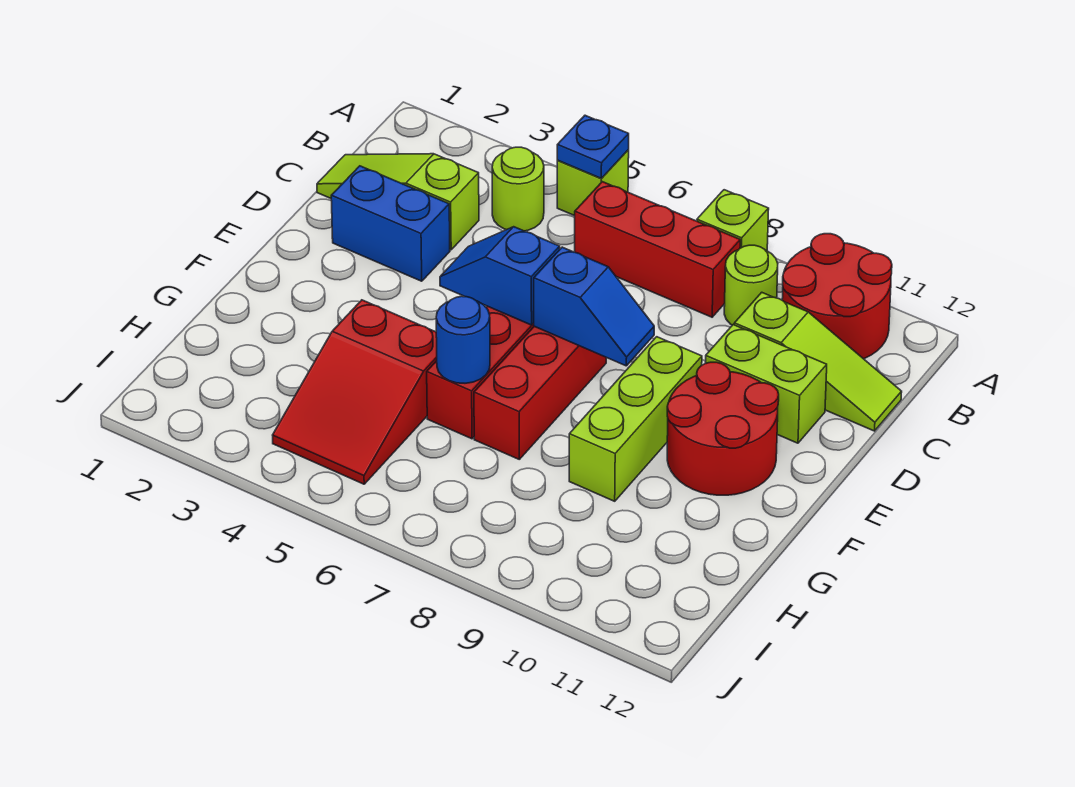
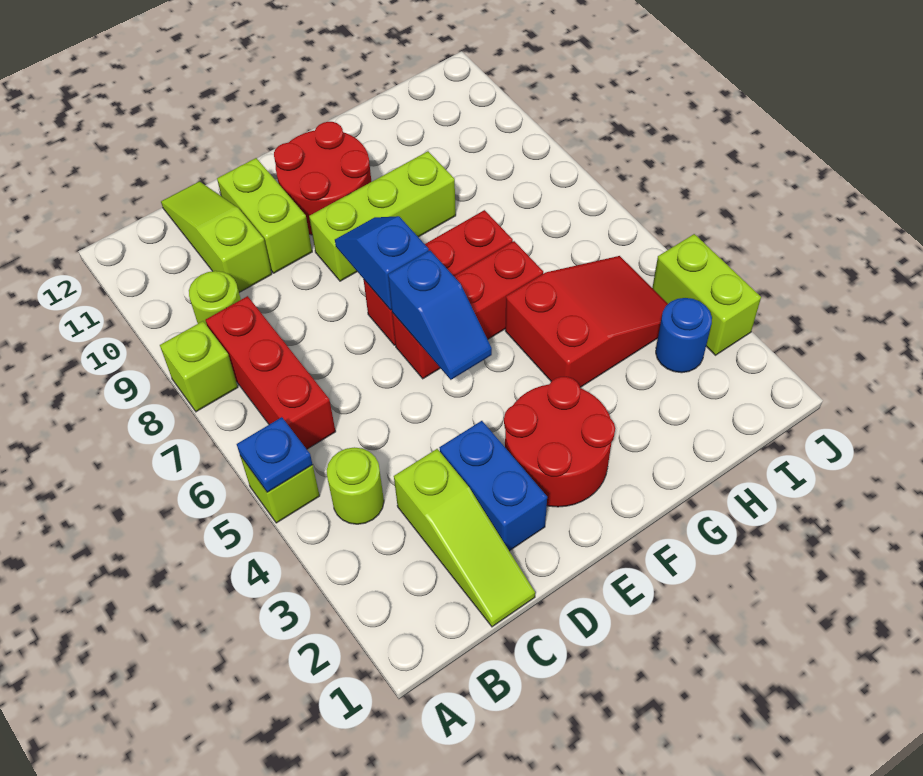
red round brick A10:B11 level 1 -> red round brick E2:F3 level 1
blue round brick G6 level 2 -> blue round brick I3 level 1
none -> lime brick J3:J4 level 1

